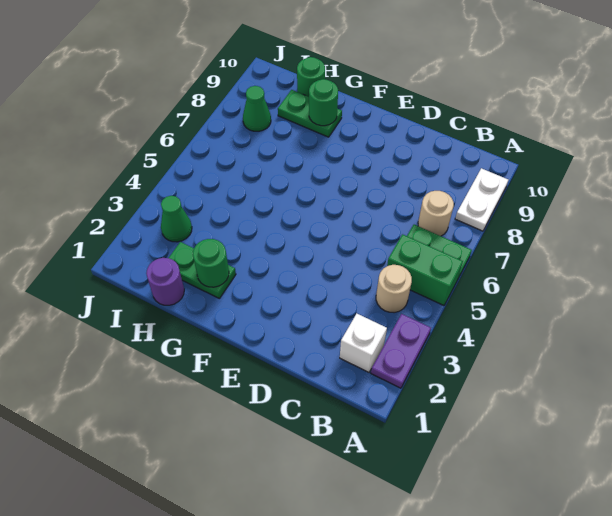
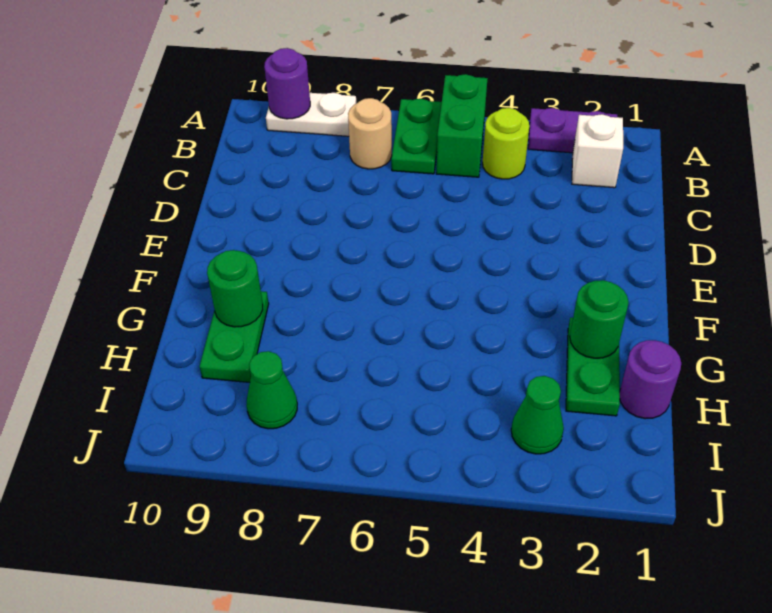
none -> purple round brick A9 level 2
tan round brick B4 level 1 -> lime round brick B4 level 1
green round brick H10 level 1 -> none

